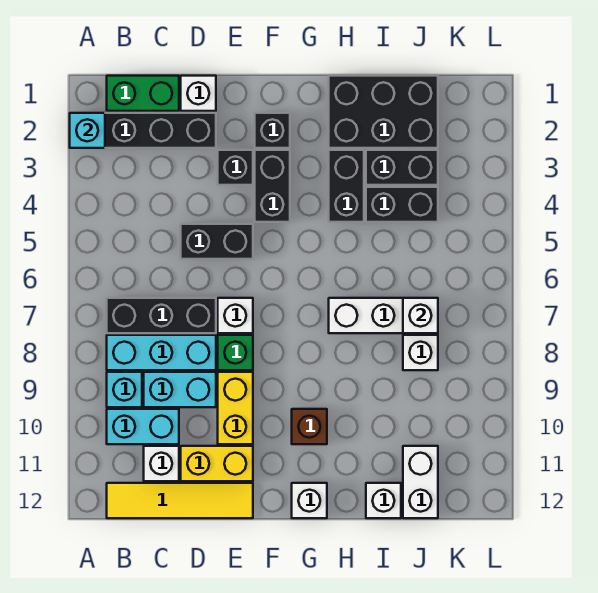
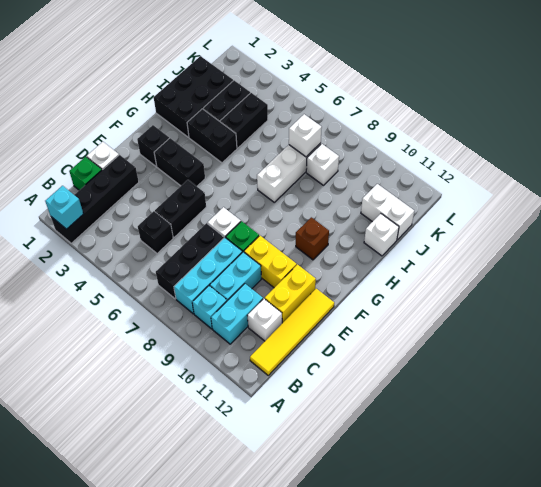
green brick B1:C1 level 1 -> green brick C1 level 1
black brick E3 level 1 -> black brick C5 level 1
white brick G12 level 1 -> none

